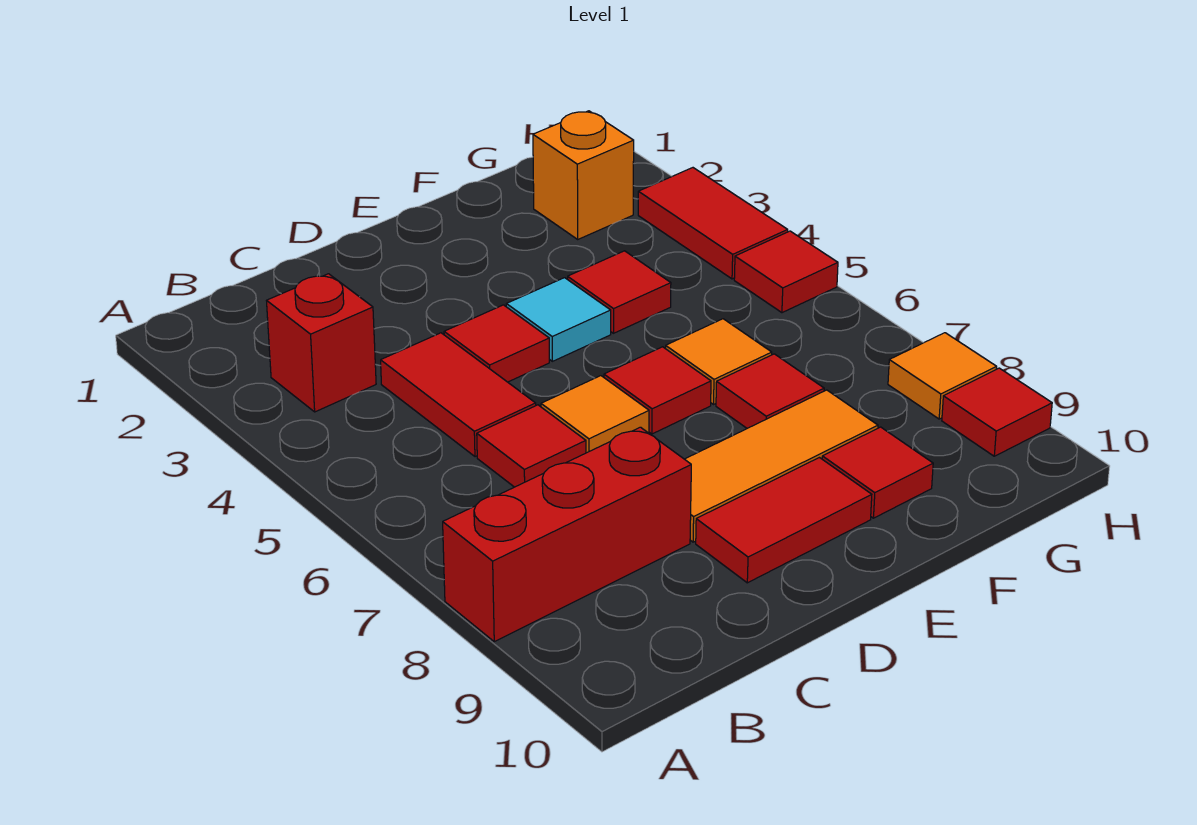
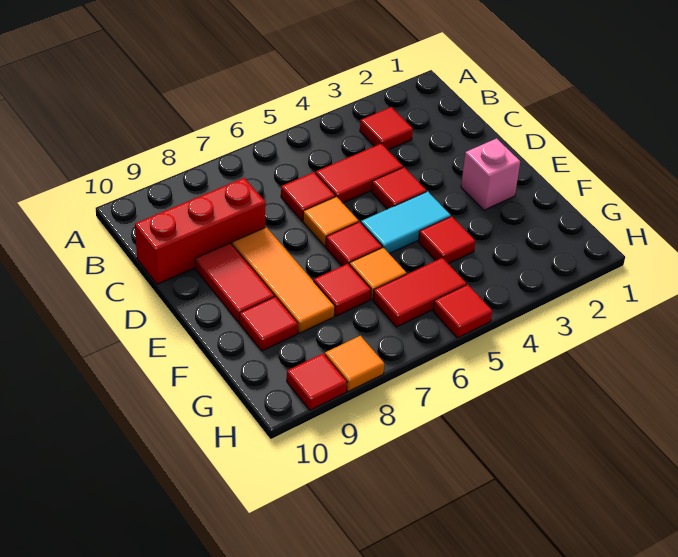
red brick A8:C8 level 1 -> red brick C8:C10 level 1
red brick B3 level 1 -> red tile B3 level 1
none -> pink brick E2 level 1
cyan tile E4 level 1 -> cyan tile E4:E5 level 1
orange brick G2 level 1 -> none
red tile H3:H4 level 1 -> red tile G5:G6 level 1

